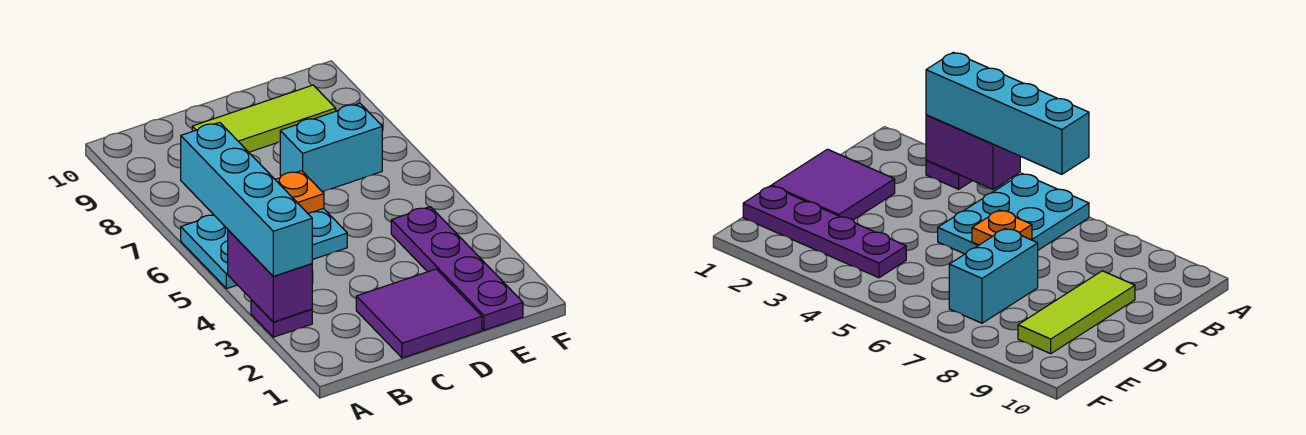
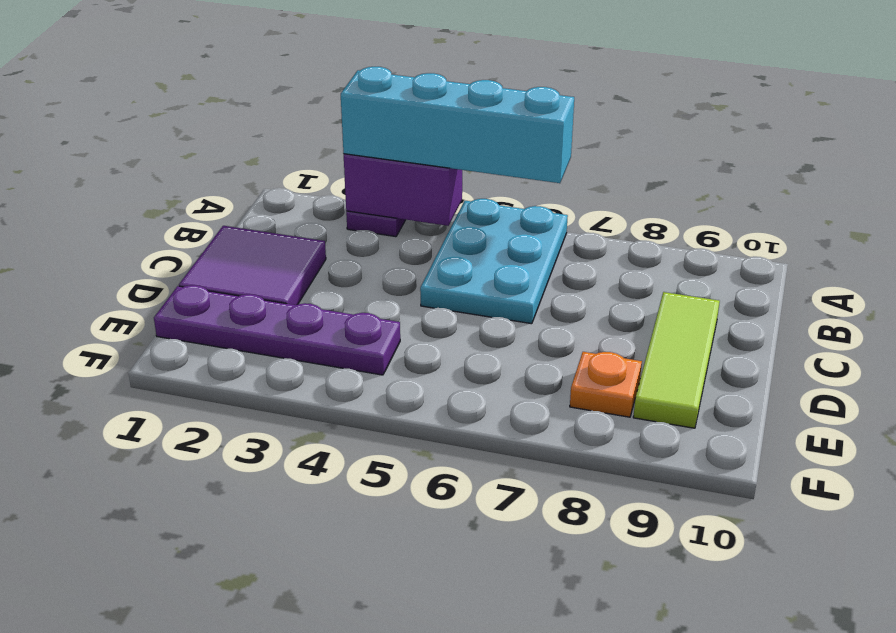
orange plate C6 level 2 -> orange plate E8 level 1
cyan brick D7:E7 level 1 -> none

